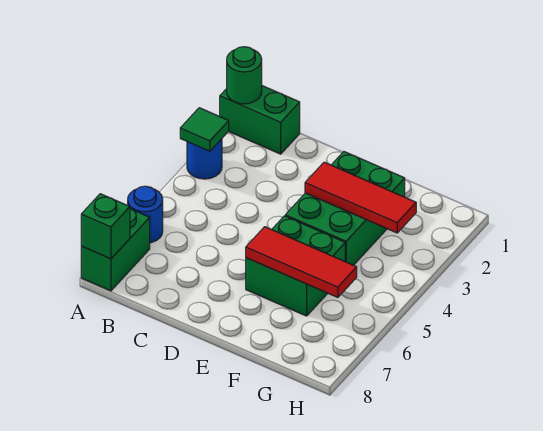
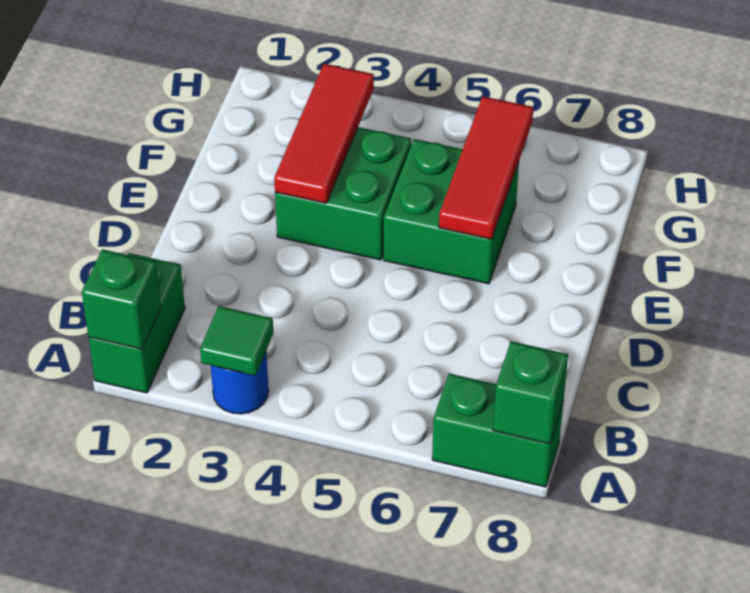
green round brick A1 level 2 -> green brick A1 level 2
blue round brick A6 level 1 -> none
green brick E2:F4 level 1 -> green brick E3:F4 level 1

